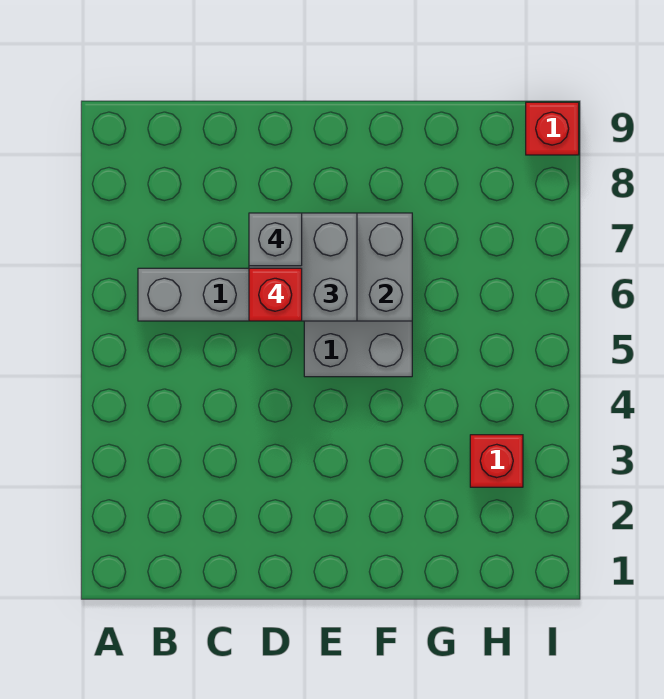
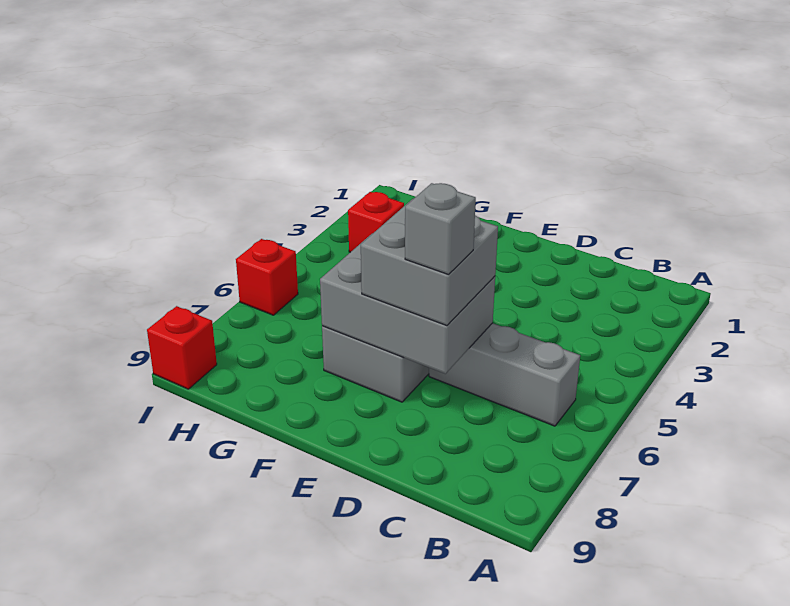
red brick D6 level 4 -> red brick I6 level 1

